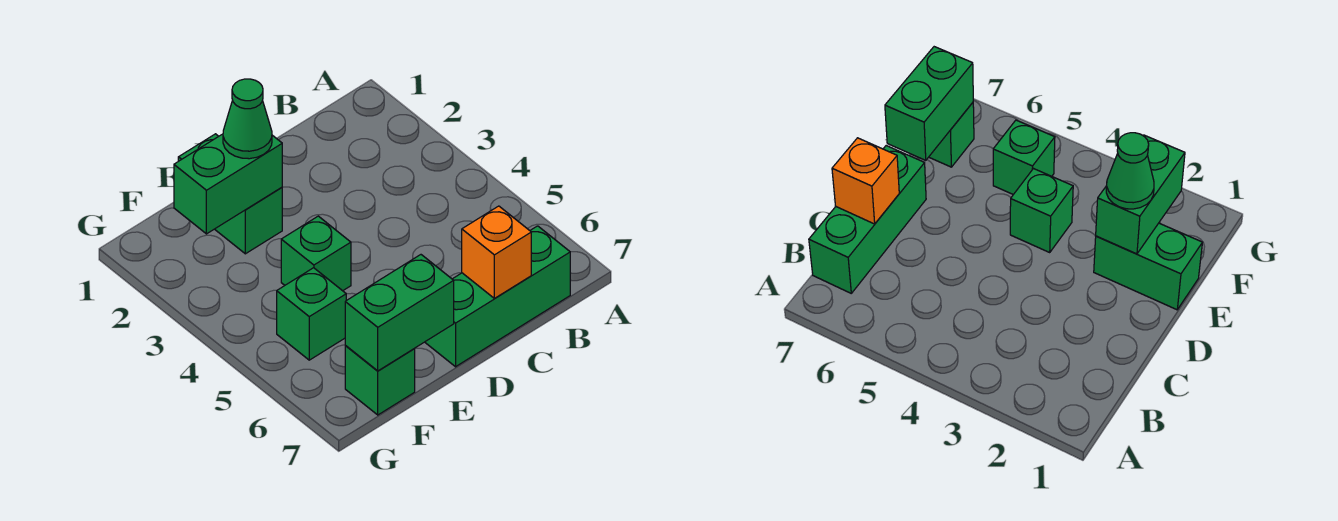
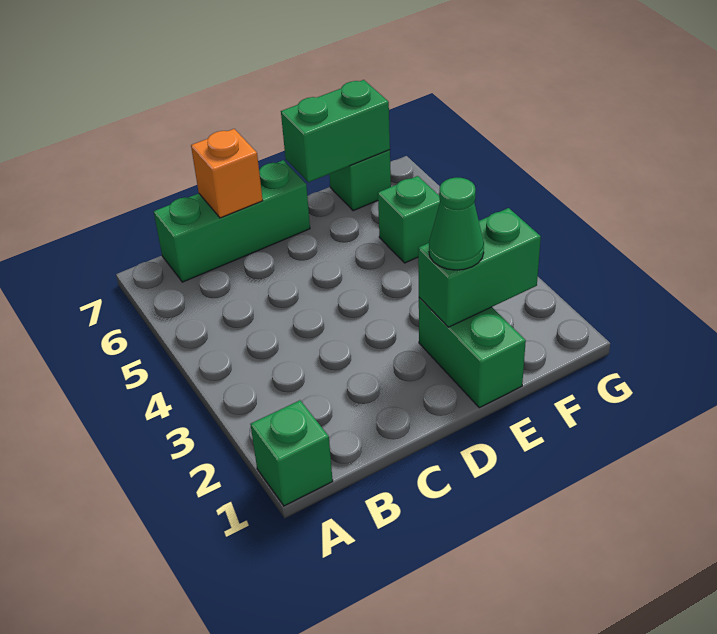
green brick E4 level 1 -> green brick A1 level 1

